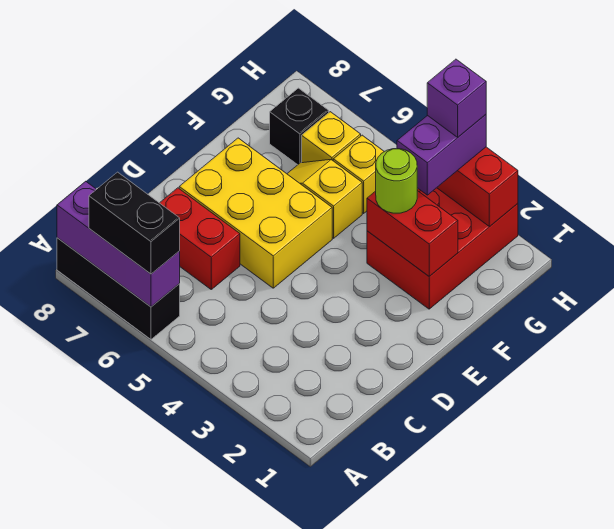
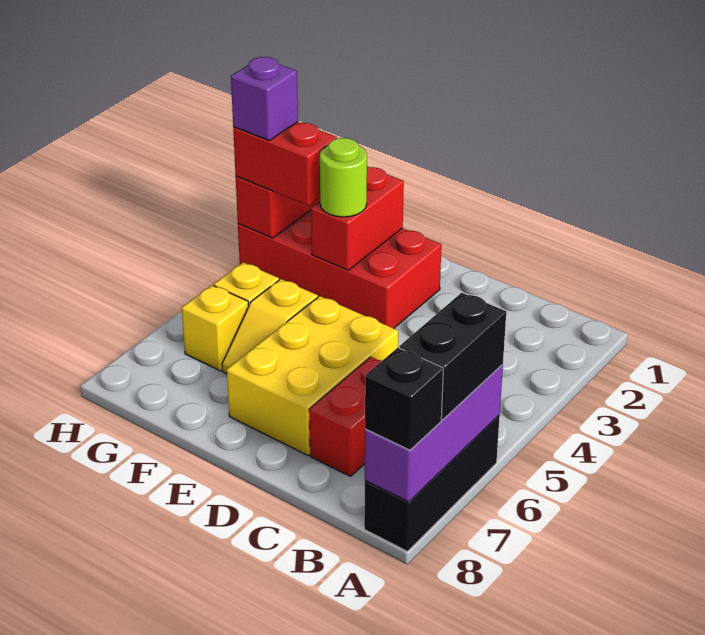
red brick F2:H3 level 1 -> red brick E2:H3 level 1
purple brick G3:H3 level 3 -> red brick G3:H3 level 3
black brick G7 level 1 -> black brick A8 level 3

